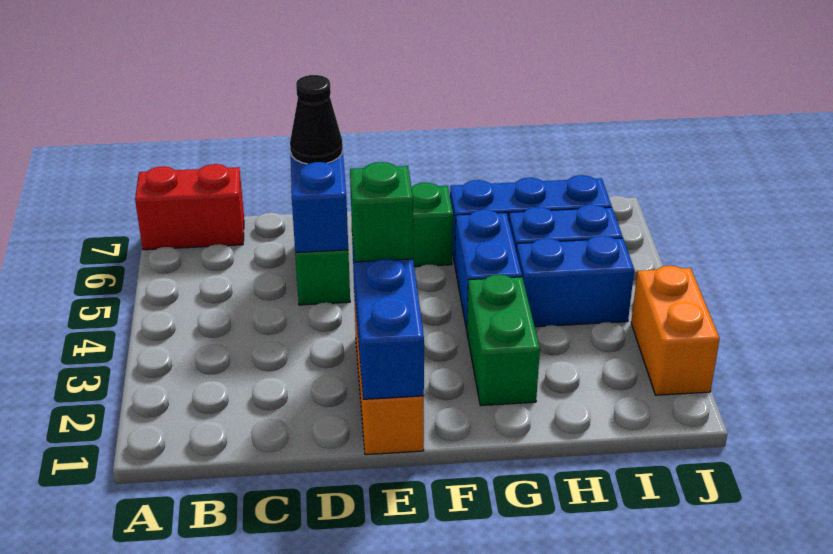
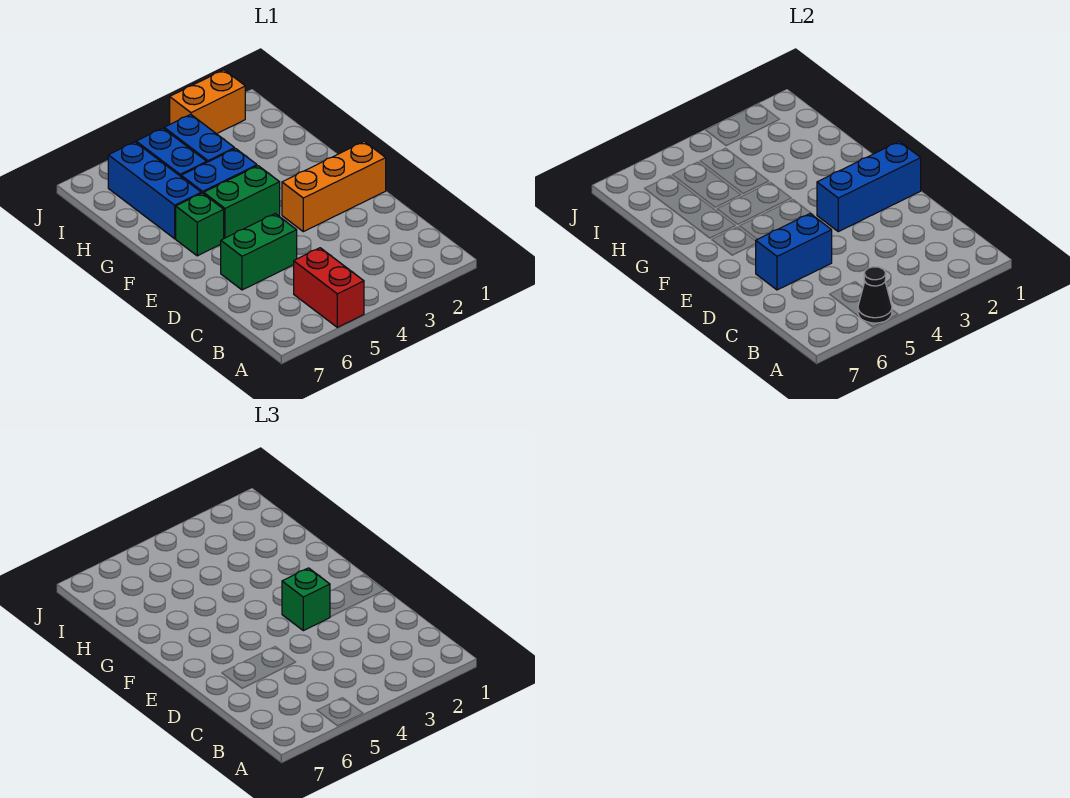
red brick A7:B7 level 1 -> red brick A5:B5 level 1
black cone D6 level 3 -> black cone A5 level 2
green brick G2:G3 level 1 -> green brick F4:F5 level 1

